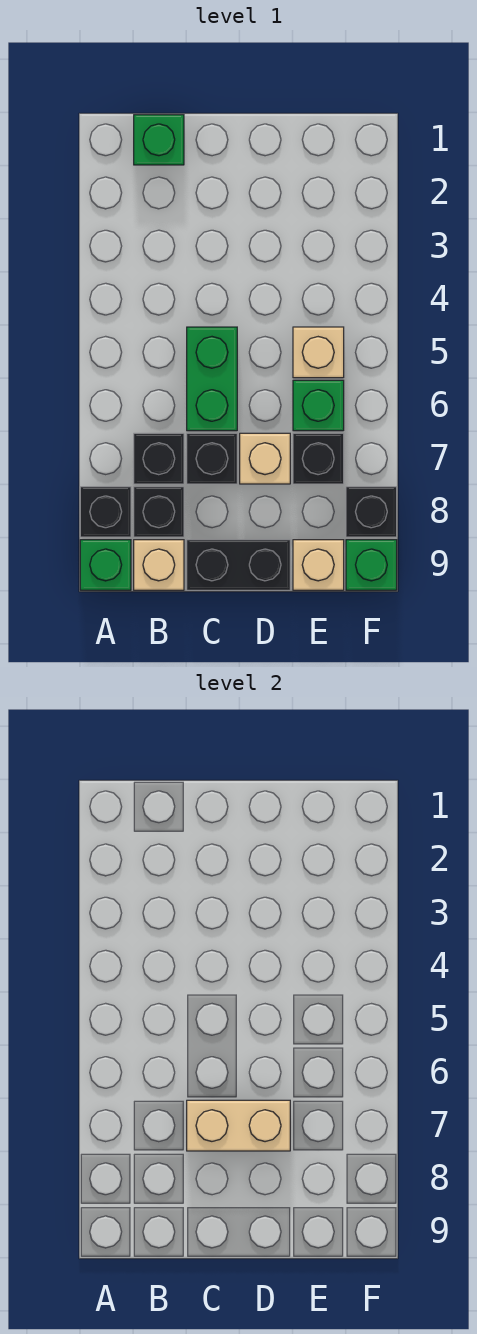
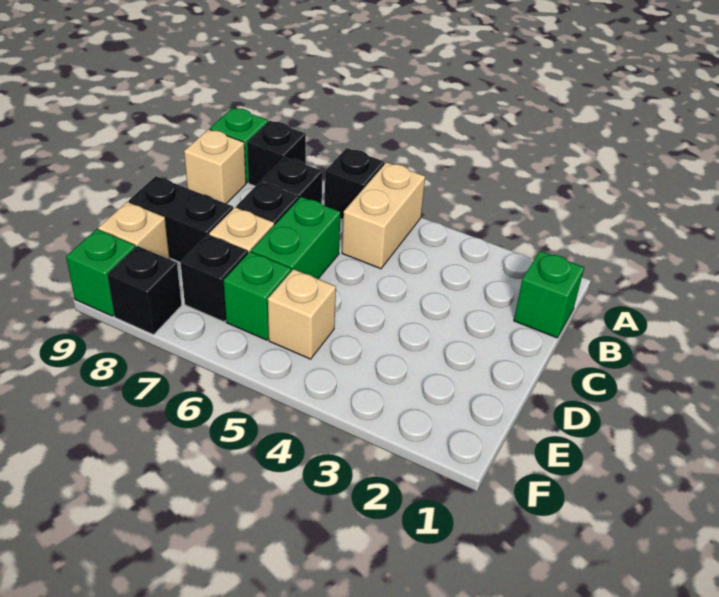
black brick B8 level 1 -> black brick A6 level 1
green brick C5:C6 level 1 -> green brick C6:D6 level 1
tan brick C7:D7 level 2 -> tan brick A5:B5 level 1
black brick C9:D9 level 1 -> black brick D8:D9 level 1

